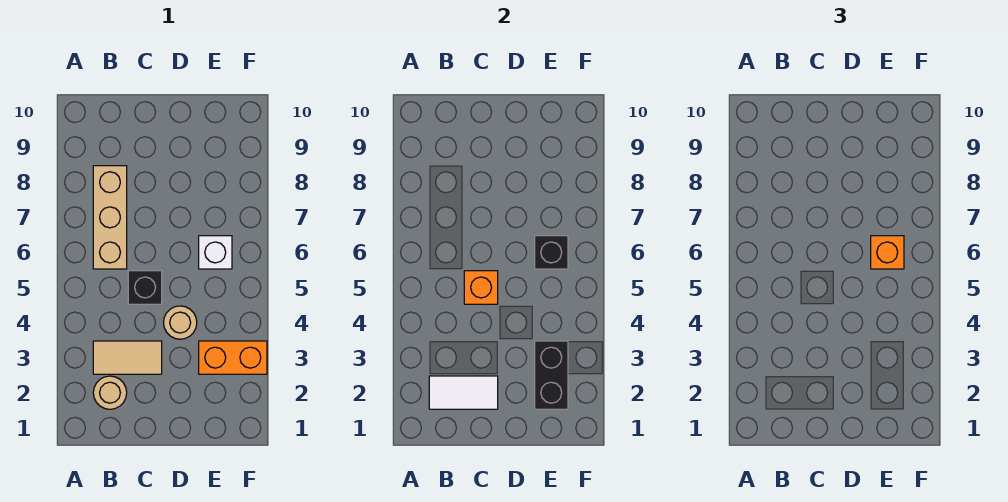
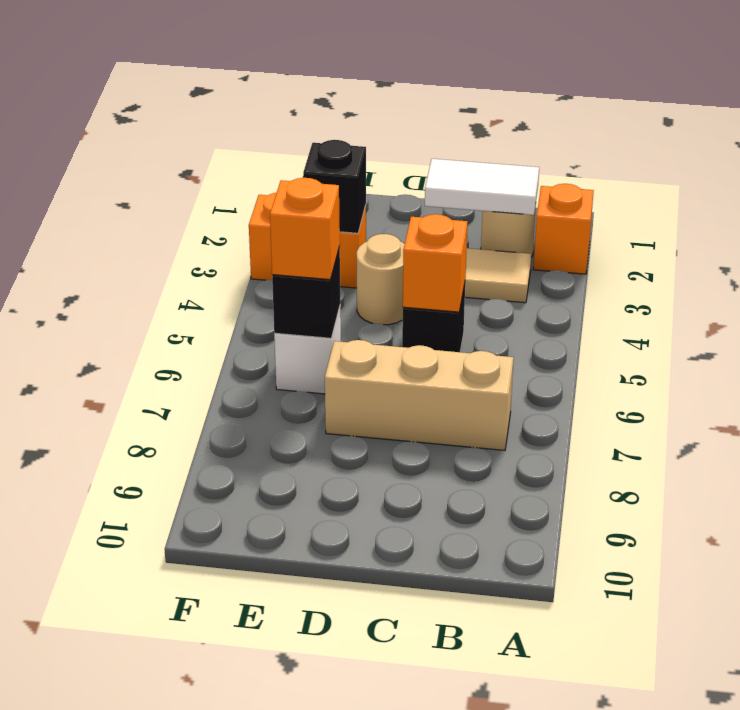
none -> orange brick A2 level 1
tan brick B6:B8 level 1 -> tan brick B7:D7 level 1
black brick E2:E3 level 2 -> black brick E3 level 2

